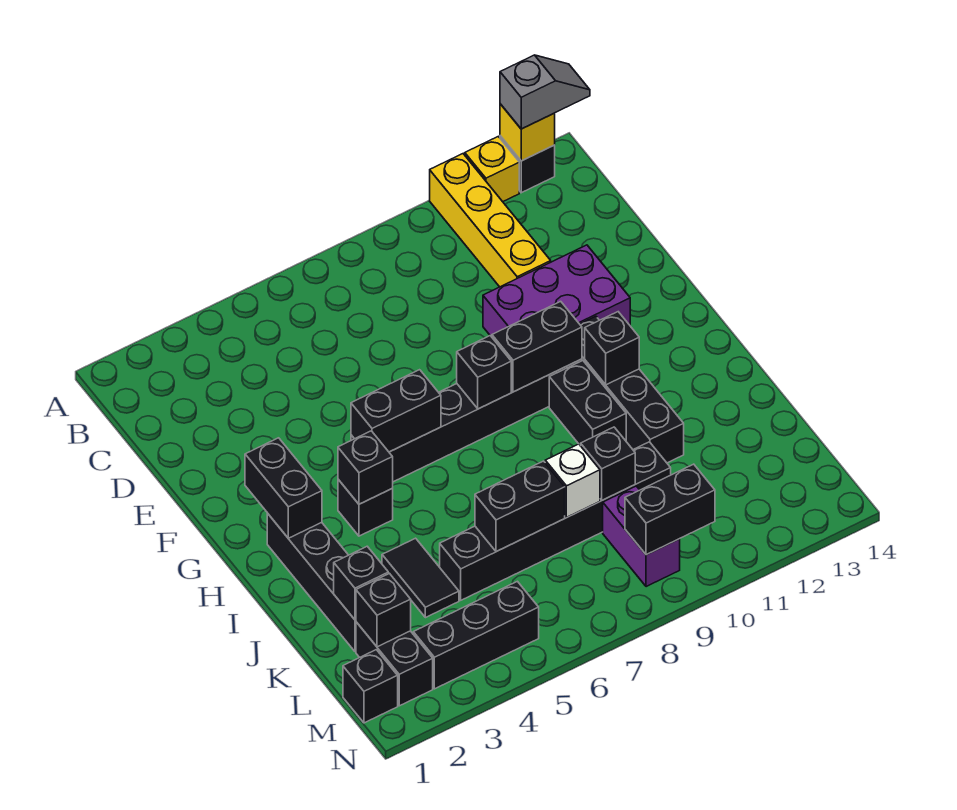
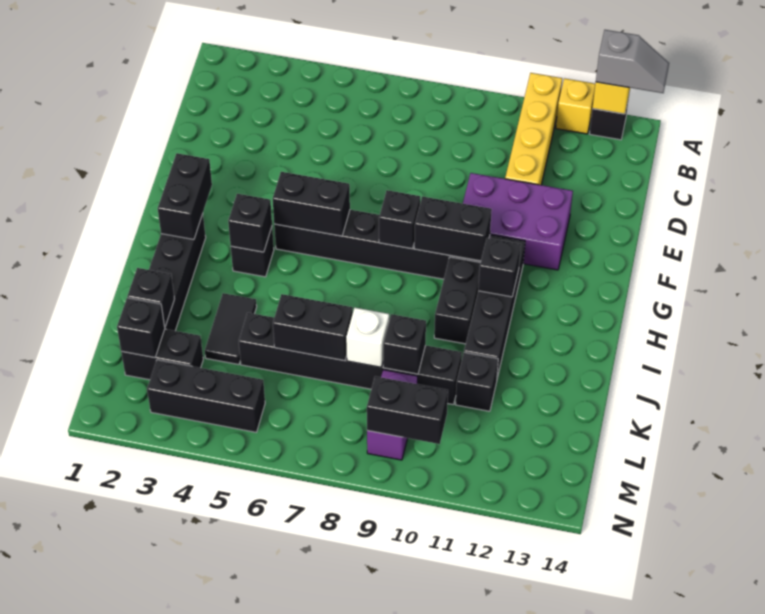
black brick L2:M2 level 1 -> black brick L2:L3 level 1
black brick M1 level 1 -> black brick K11 level 1

